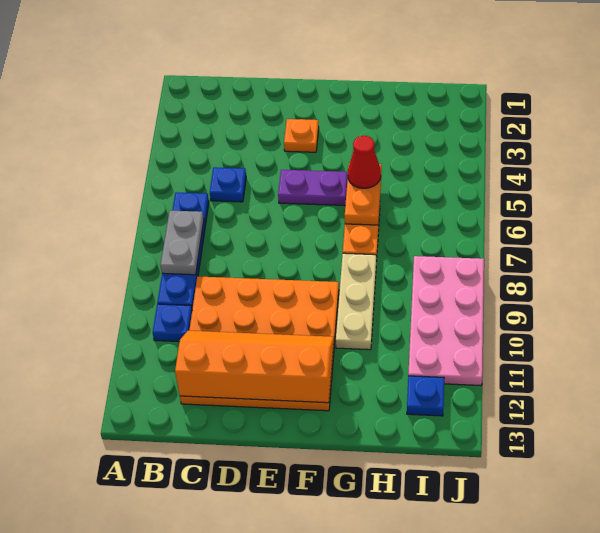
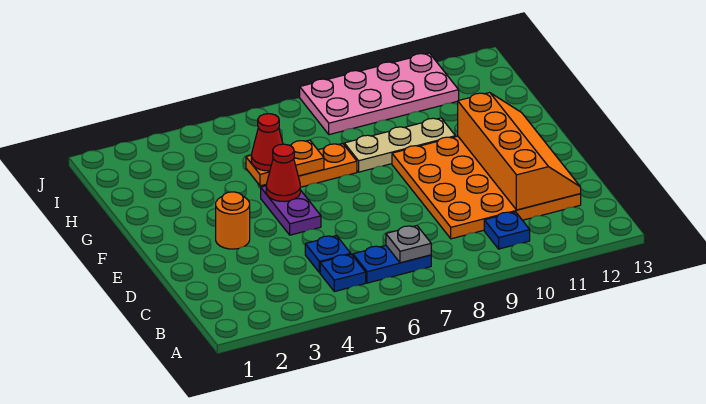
blue plate B6:B9 level 1 -> blue plate B6:B7 level 1
grey plate B7:B8 level 2 -> grey plate B7 level 2
orange slope C11:F12 level 2 top 12 -> orange slope C11:F12 level 2 top 11
orange plate E3 level 1 -> orange round brick E3 level 1
none -> red cone F5 level 2
blue plate I12 level 1 -> blue plate B5 level 1

